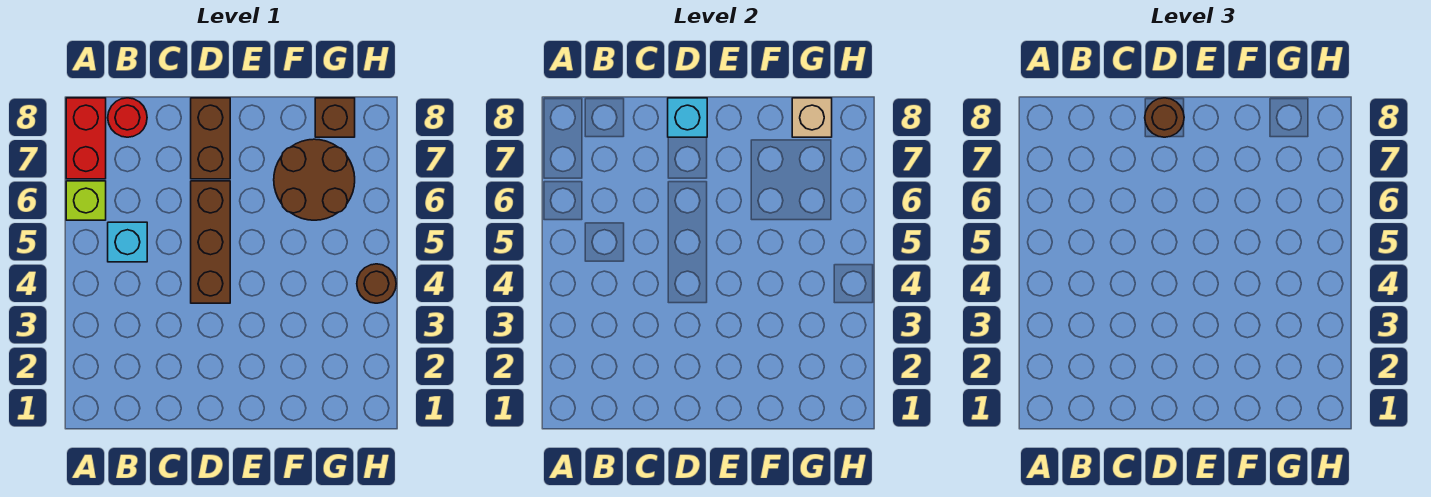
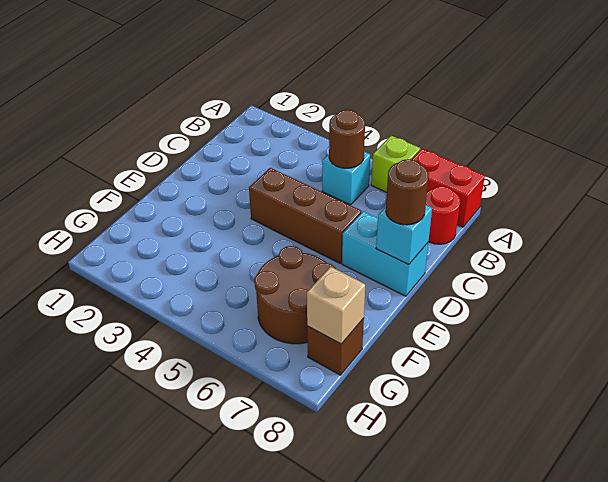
brown brick D7:D8 level 1 -> cyan brick D7:D8 level 1
brown round brick H4 level 1 -> brown round brick B5 level 2

